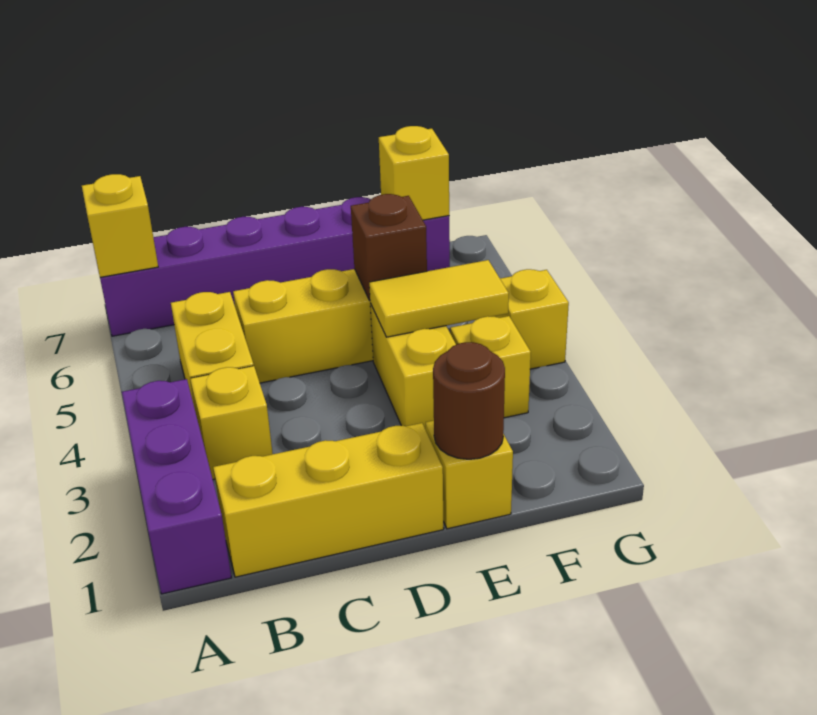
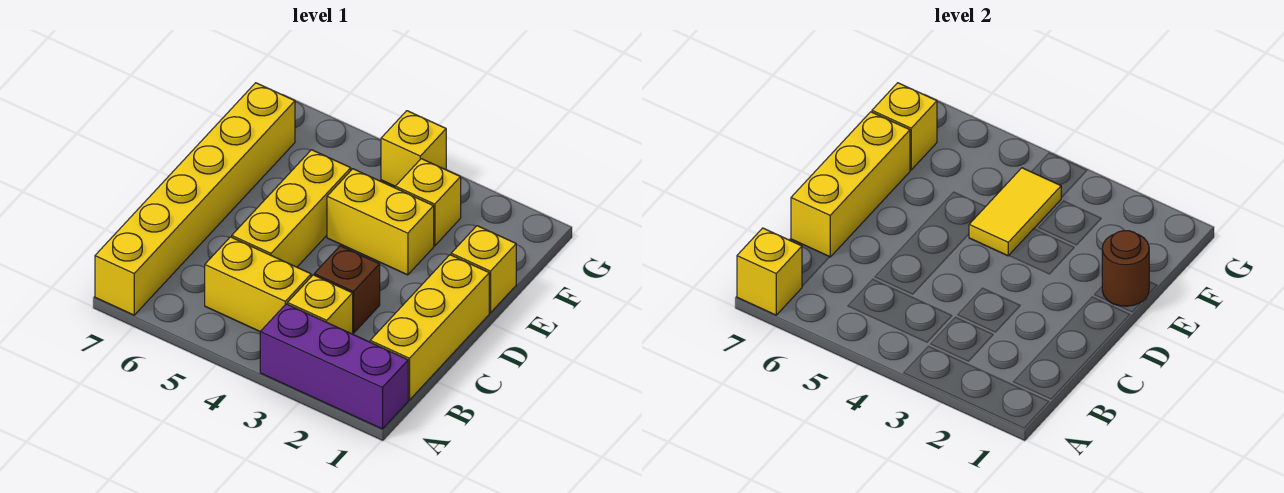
purple brick A7:F7 level 1 -> yellow brick A7:F7 level 1
none -> yellow brick C7:E7 level 2
brown brick E5 level 2 -> brown brick C3 level 1

